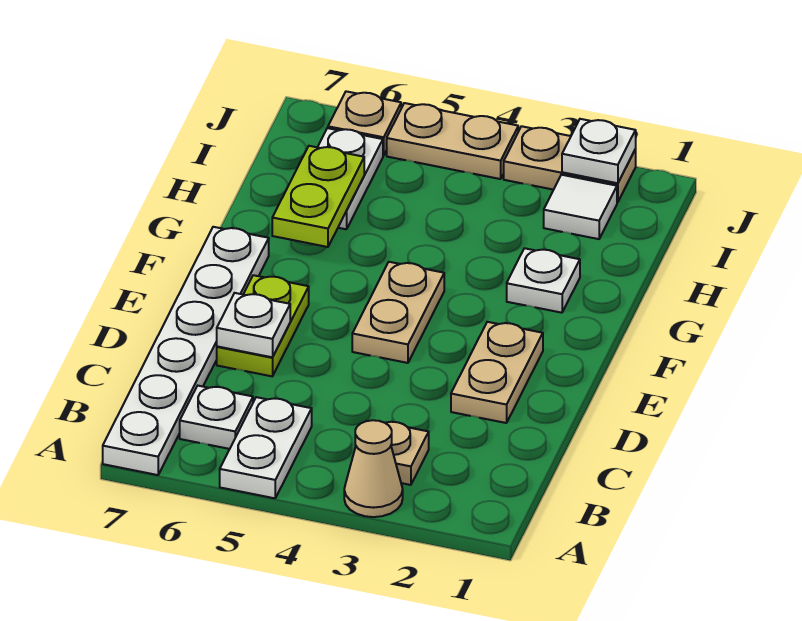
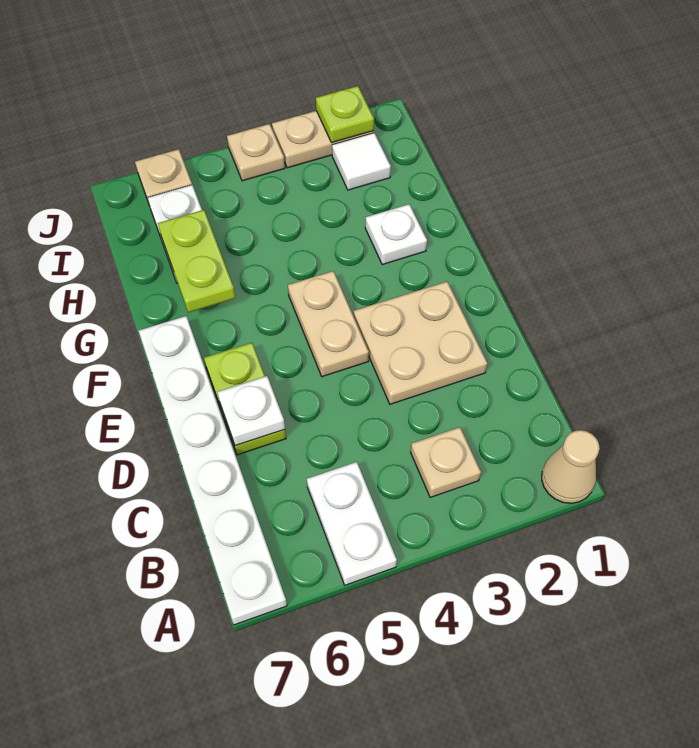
tan cone A3 level 1 -> tan cone A1 level 1
white plate B6 level 1 -> none
tan plate D2:E2 level 1 -> tan plate D2:E3 level 1
white plate J2 level 2 -> lime plate J2 level 2
tan plate J4:J5 level 1 -> tan plate J4 level 1

